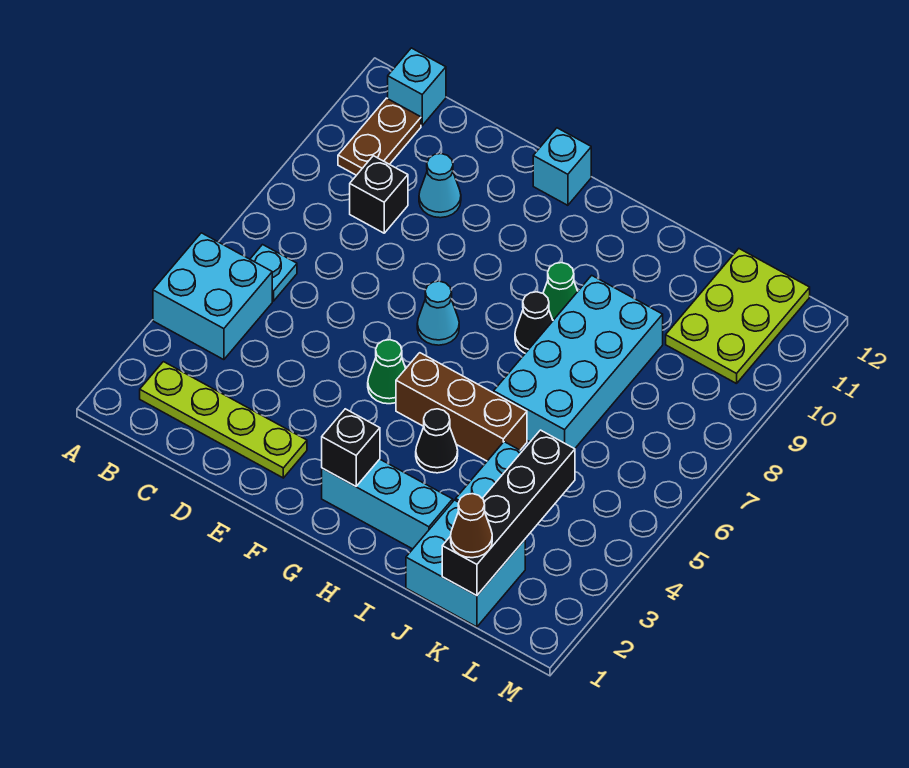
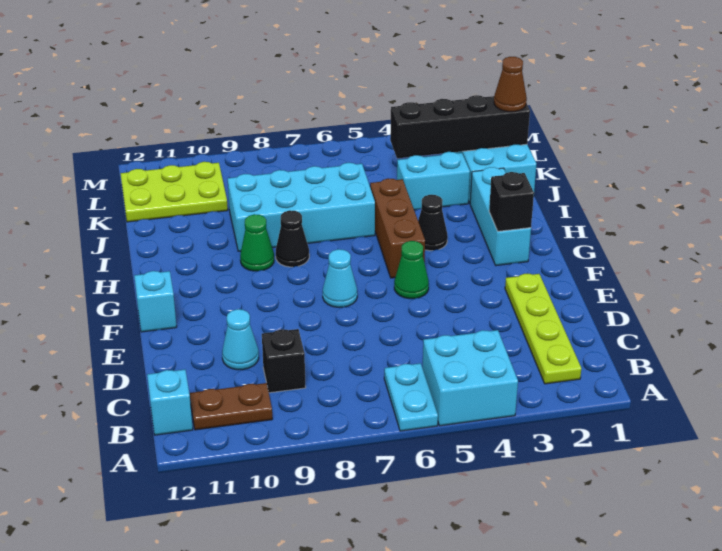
cyan plate B6 level 1 -> cyan plate A6:B6 level 1

